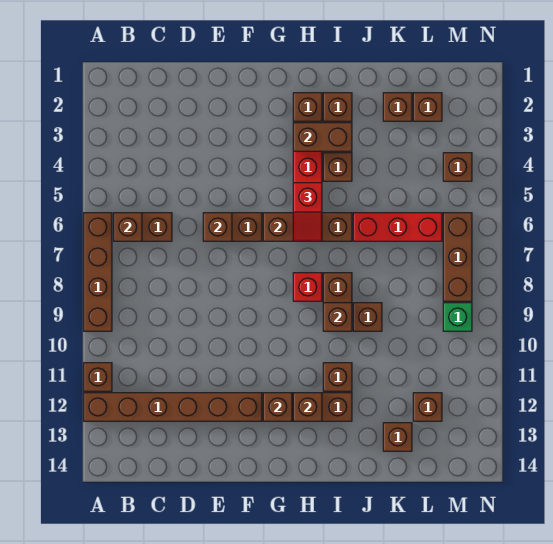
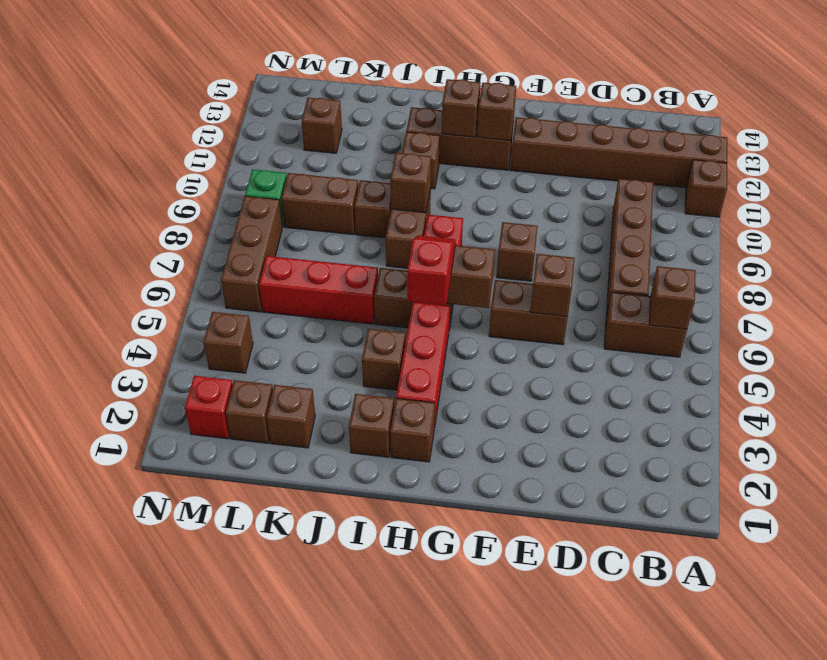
brown brick A6:A9 level 1 -> brown brick C7:C10 level 1
brown brick H3:I3 level 2 -> brown brick K9:L9 level 1
brown brick K13 level 1 -> brown brick F8 level 1
none -> red brick M2 level 1

